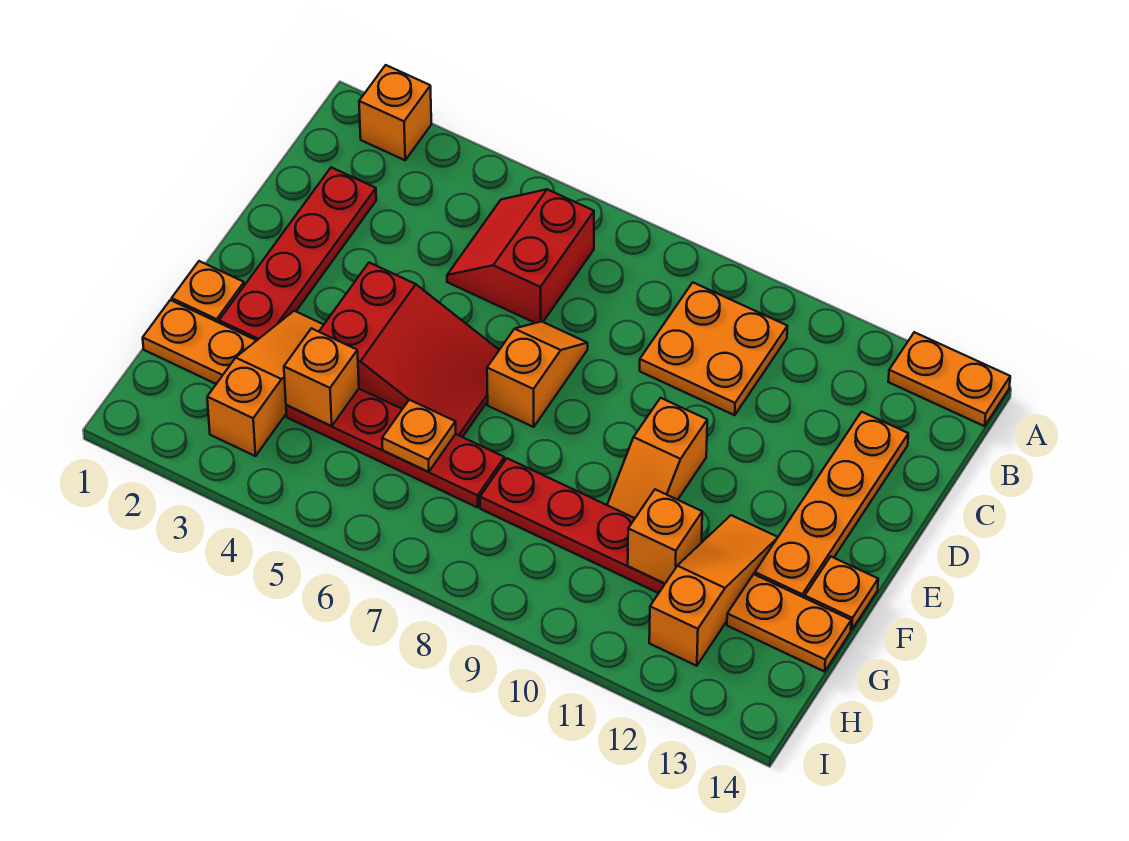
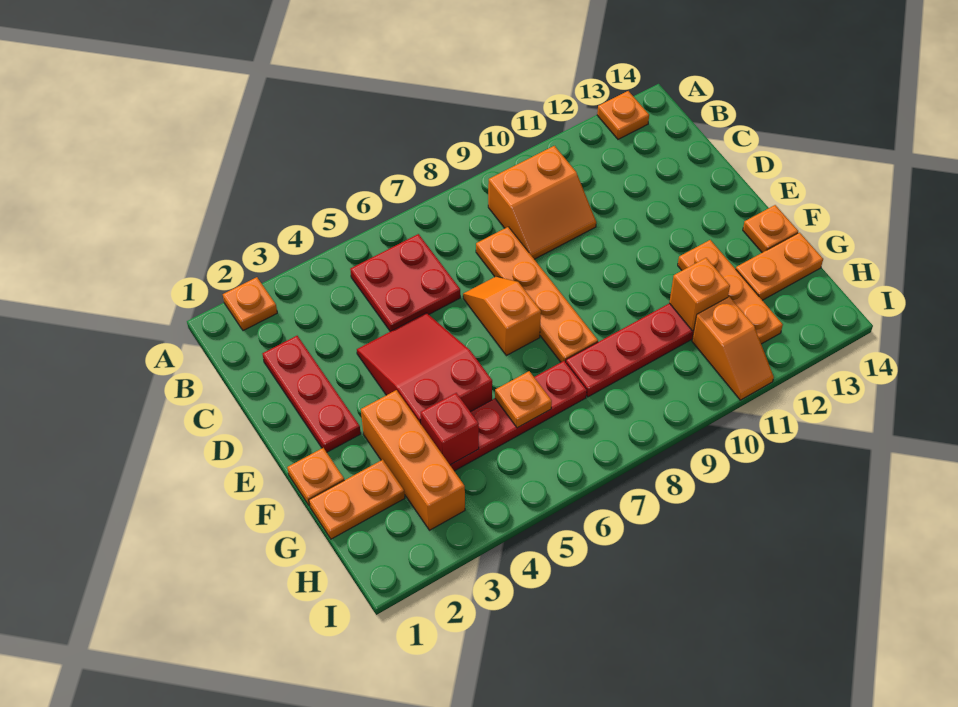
orange brick A2 level 1 -> orange plate A2 level 1
orange plate A13:A14 level 1 -> orange plate A13 level 1
red slope B5:C6 level 1 top 6 -> red plate B5:C6 level 1
orange plate B9:C10 level 1 -> orange slope B9:C10 level 1 top B
red plate C2:F2 level 1 -> red plate C2:E2 level 1
orange plate C13:F13 level 1 -> orange plate C8:F8 level 1
red slope E4:F6 level 1 top 4 -> red slope D4:F5 level 1 top F
orange slope E10:F10 level 1 top E -> orange slope H11:I11 level 1 top H
orange slope F3:H3 level 1 top H -> orange brick F3:H3 level 1
orange slope F12:H12 level 1 top H -> orange plate F12:H12 level 1
orange brick G4 level 2 -> red brick G4 level 2

